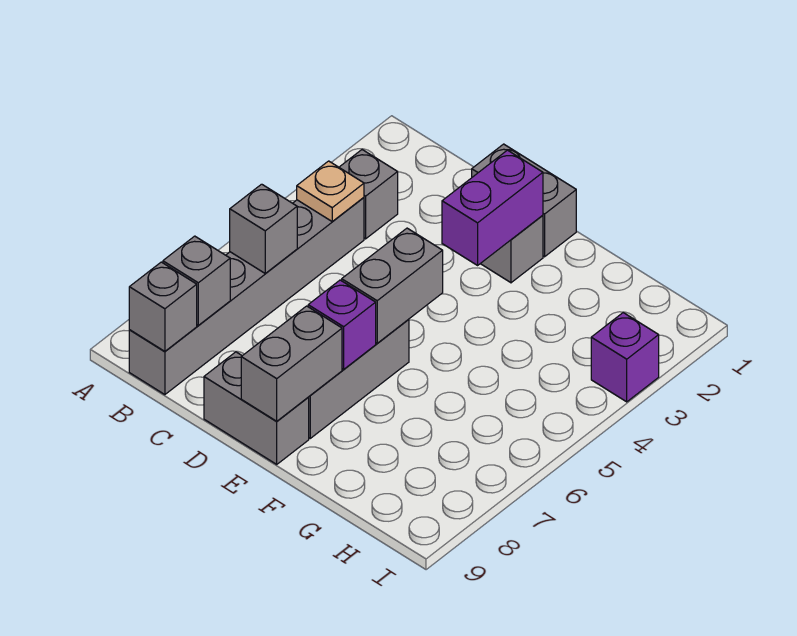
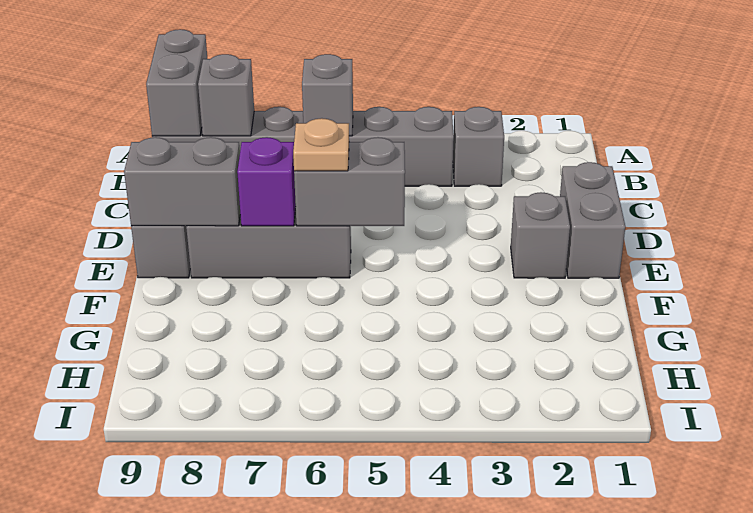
tan plate B4 level 2 -> tan plate E6 level 3
grey brick B9 level 2 -> grey brick A9:B9 level 2
purple brick E2:E3 level 2 -> none
purple brick I3 level 1 -> none

